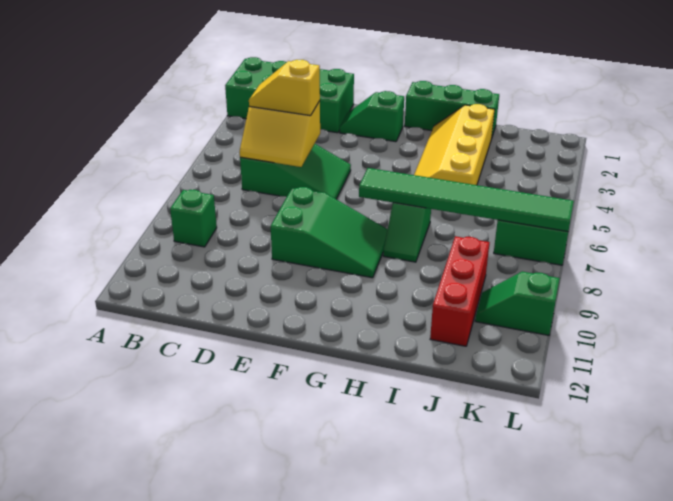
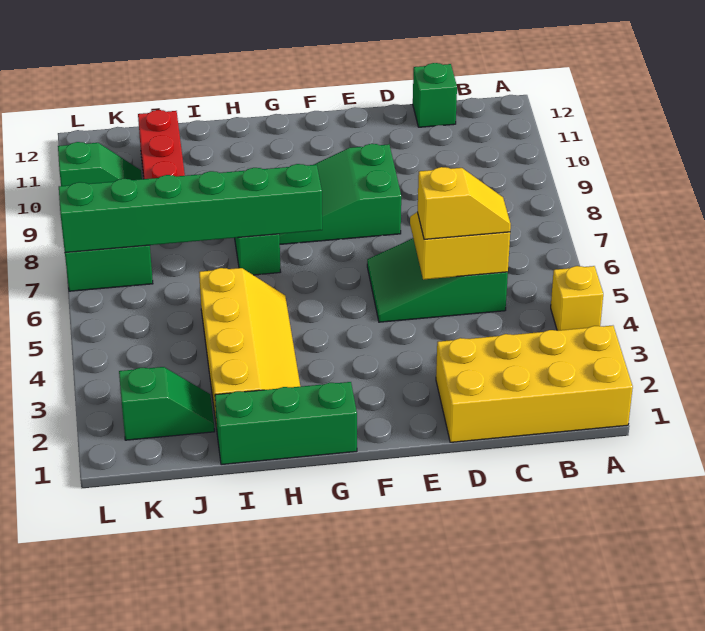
green brick A1:D2 level 1 -> yellow brick A1:D2 level 1
none -> yellow brick A4 level 1
green brick B9 level 1 -> green brick C12 level 1
green slope E2:F2 level 1 top F -> green slope J2:K2 level 1 top K
green tile G7:L7 level 2 -> green brick G7:L7 level 2

